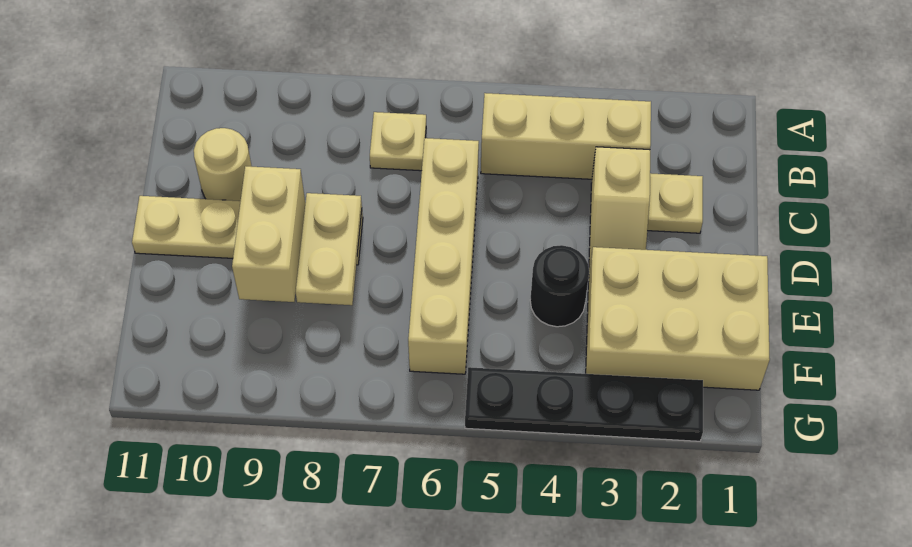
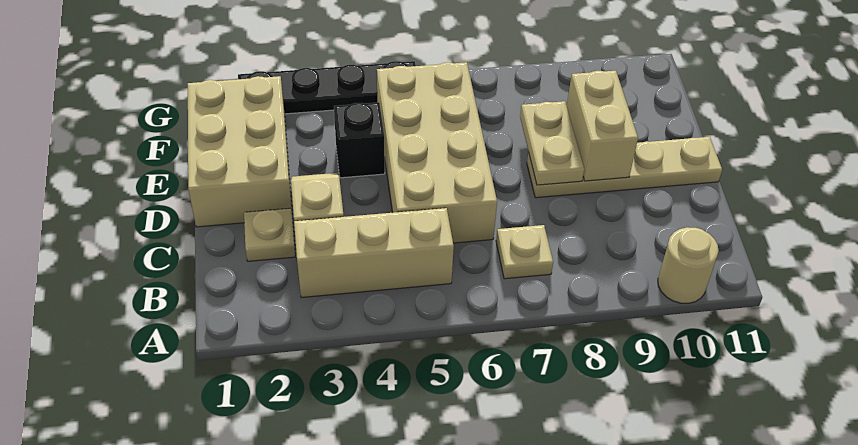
tan brick C6:F6 level 1 -> tan brick C5:F6 level 1
tan round brick C10 level 1 -> tan round brick A10 level 1
tan brick E1:F3 level 1 -> tan brick D1:F2 level 1
black round brick E4 level 1 -> black brick E4 level 1

